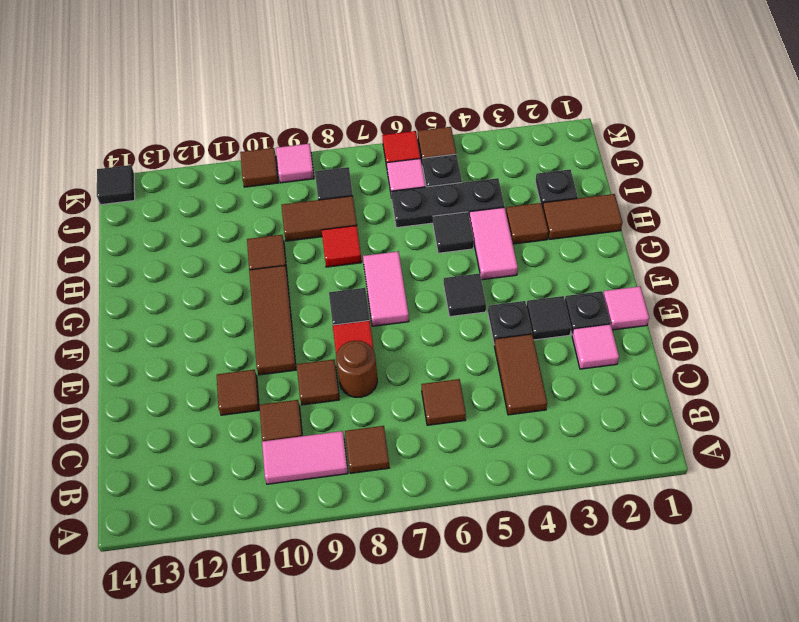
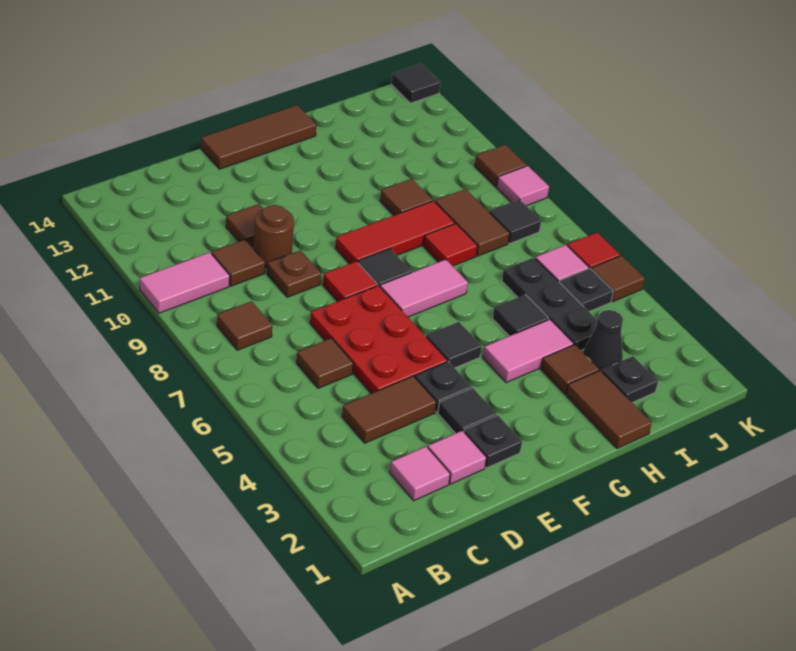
pink tile B9:B10 level 1 -> pink tile A10:B10 level 1
none -> red plate D5:E7 level 1
brown round brick D8 level 1 -> brown round brick D10 level 1
brown tile D9 level 1 -> brown plate D9 level 1
pink tile E1 level 1 -> pink tile C2 level 1
brown tile E10:G10 level 1 -> brown tile E14:G14 level 1
none -> red tile F9:H9 level 1
none -> black cone I3 level 1

